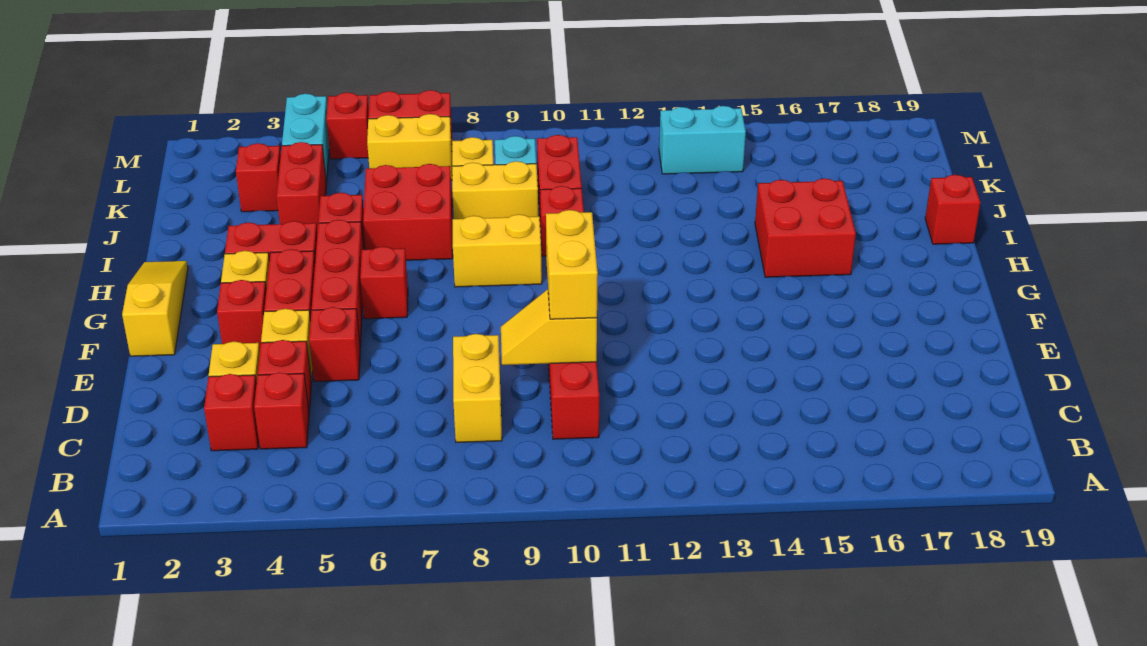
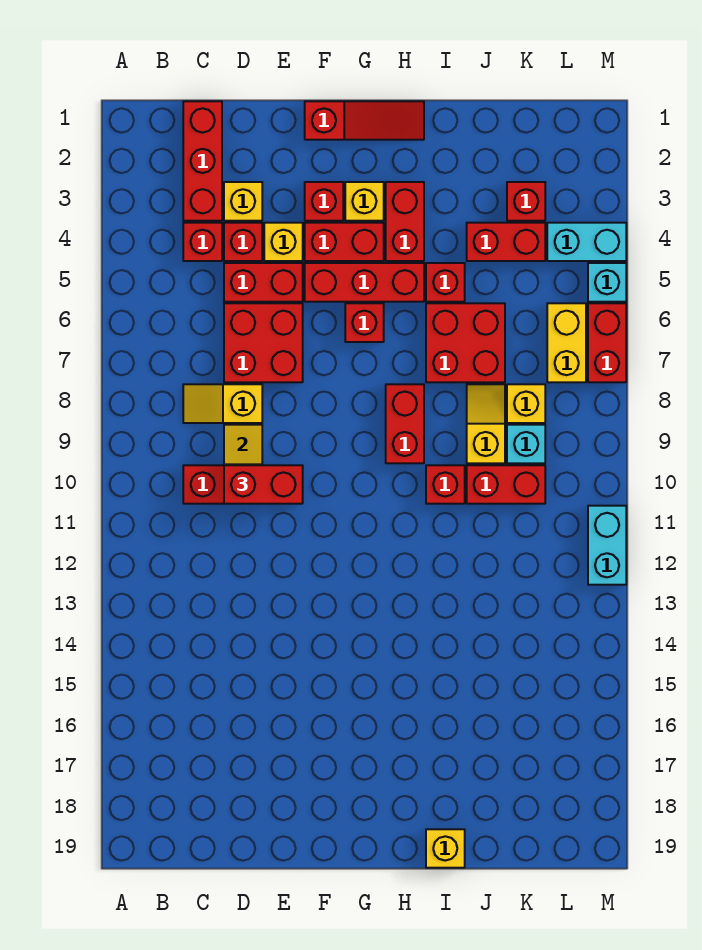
red brick C3 level 1 -> red brick C1:C3 level 1
yellow brick C8:D8 level 1 -> yellow slope C8:D8 level 1 top D
yellow brick D10:E10 level 3 -> red brick D10:E10 level 3
red brick E5 level 1 -> red brick D5:E5 level 1
yellow slope F1:H1 level 1 top F -> red slope F1:H1 level 1 top F
yellow brick H8:H9 level 1 -> red brick H8:H9 level 1
red brick H15:I16 level 1 -> red brick D6:E7 level 1
red brick I19 level 1 -> yellow brick I19 level 1
yellow brick J8:J9 level 1 -> yellow slope J8:J9 level 1 top 9
cyan brick L13:L14 level 1 -> cyan brick M11:M12 level 1
red brick M5 level 1 -> cyan brick M5 level 1

